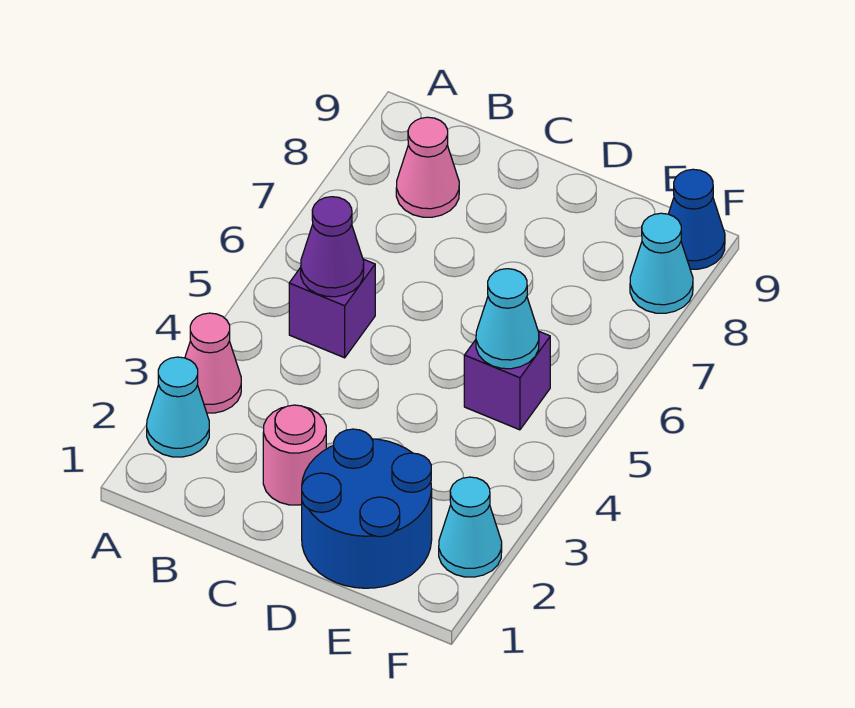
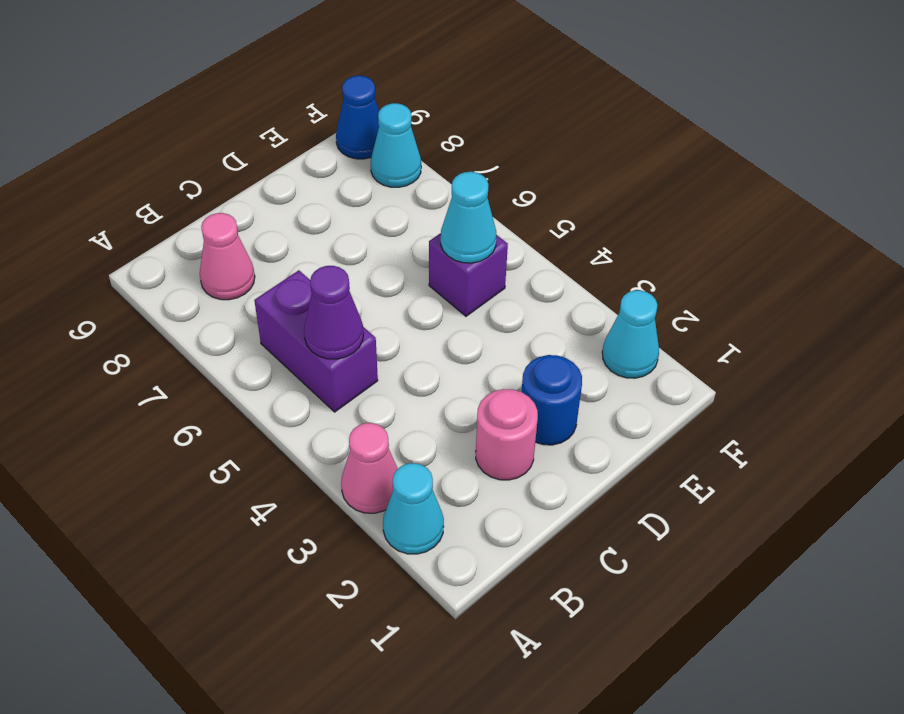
purple brick B5 level 1 -> purple brick B5:B6 level 1
blue round brick D1:E2 level 1 -> blue round brick D2 level 1

